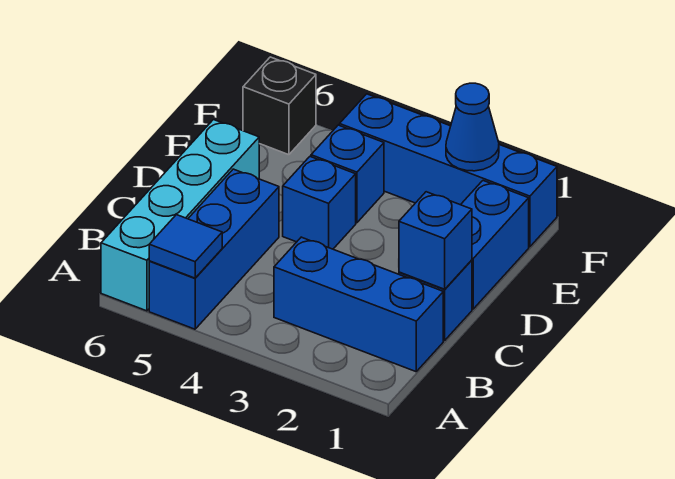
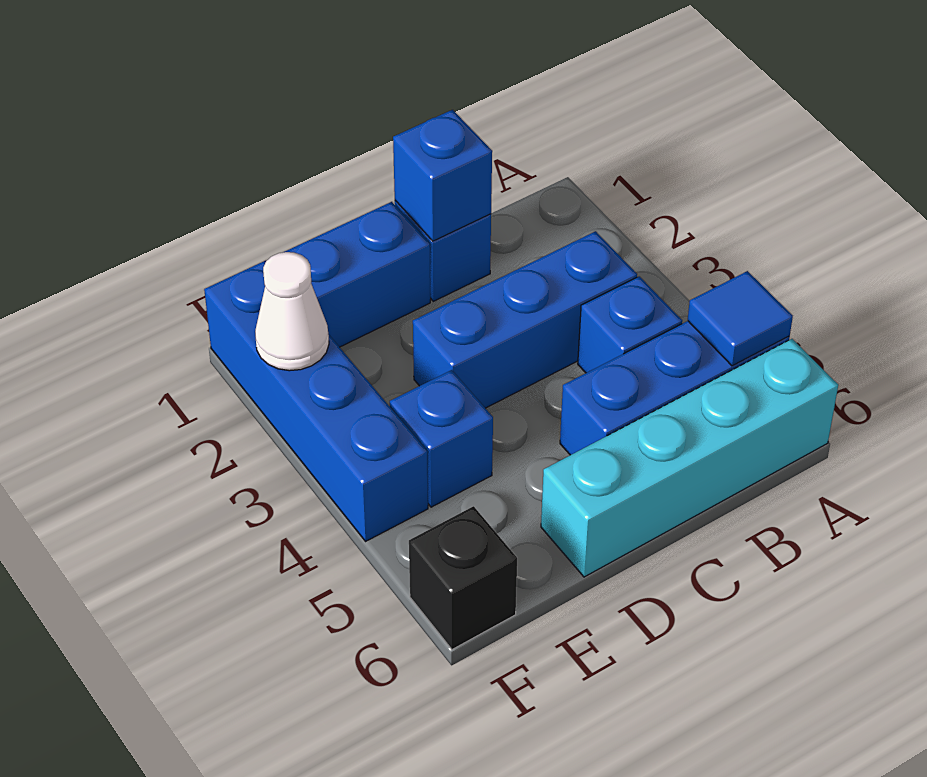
blue brick B1:B3 level 1 -> blue brick B3:D3 level 1
blue brick D4 level 1 -> blue brick B4 level 1
blue cone F2 level 2 -> white cone F2 level 2

